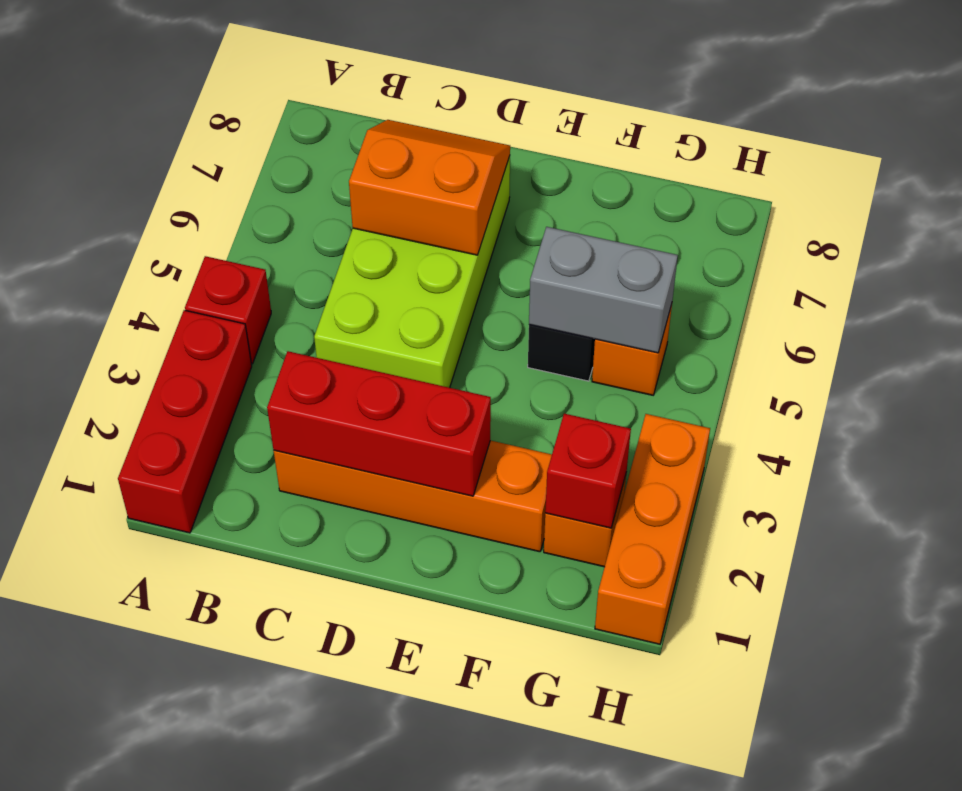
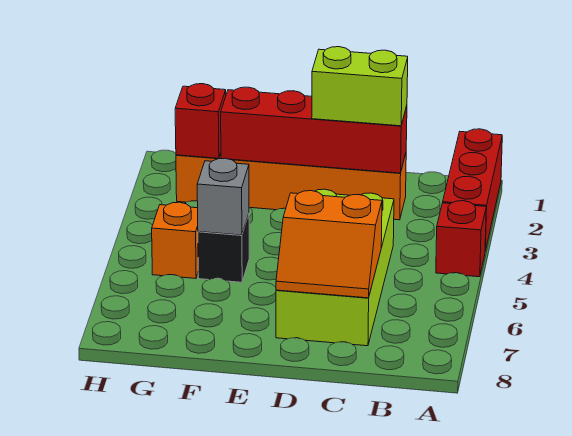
red brick C2:E2 level 2 -> red brick C2:F2 level 2
none -> lime brick C2:D2 level 3
grey brick F5:G5 level 2 -> grey brick F5 level 2
orange brick H1:H3 level 1 -> none

